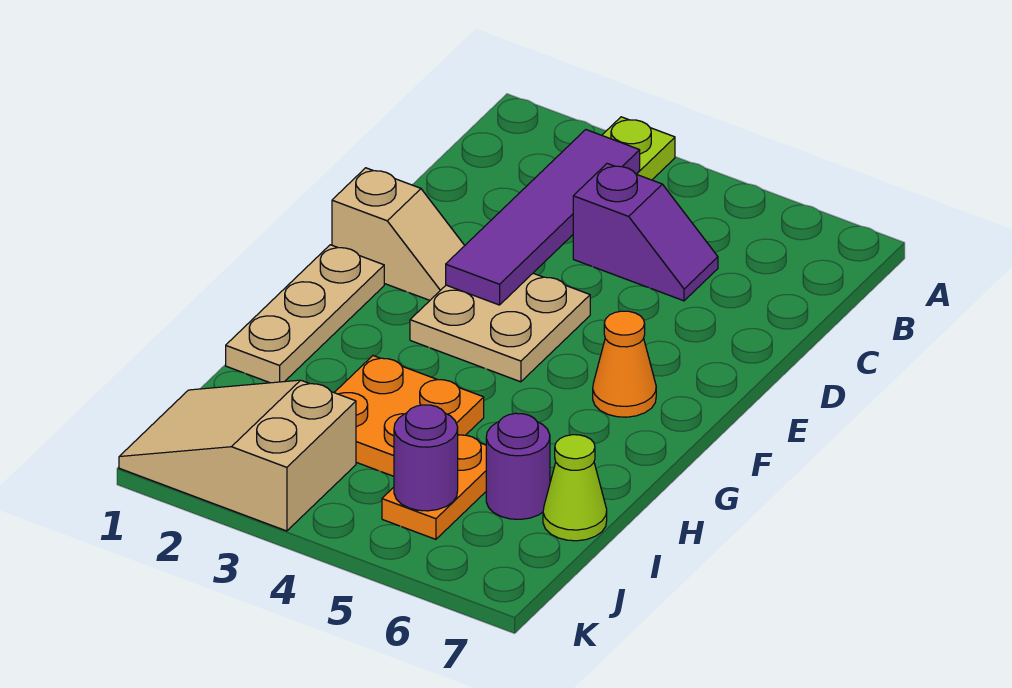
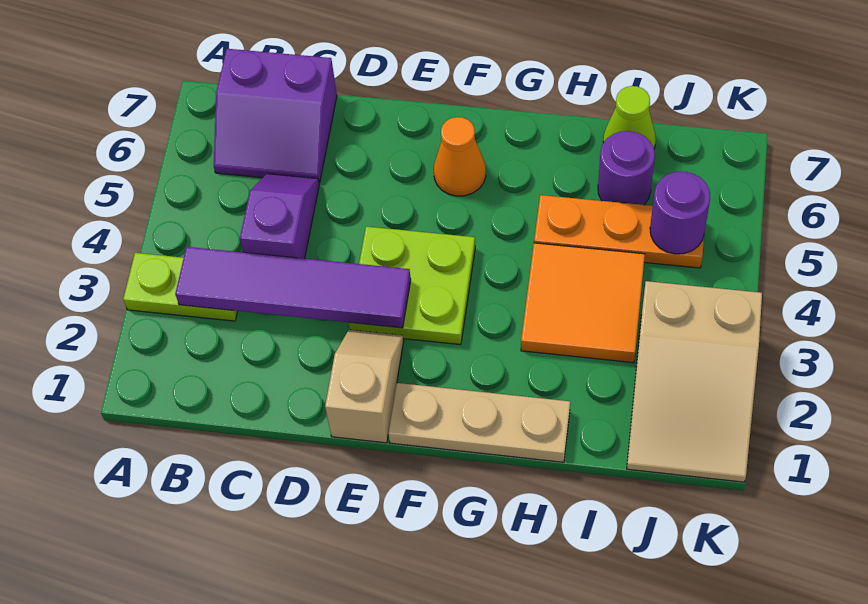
none -> purple slope B6:C7 level 1 top 7
tan plate E3:F4 level 1 -> lime plate E3:F4 level 1
orange plate H3:I4 level 1 -> orange tile H3:I4 level 1
orange plate I5:J5 level 1 -> orange plate H5:J5 level 1

